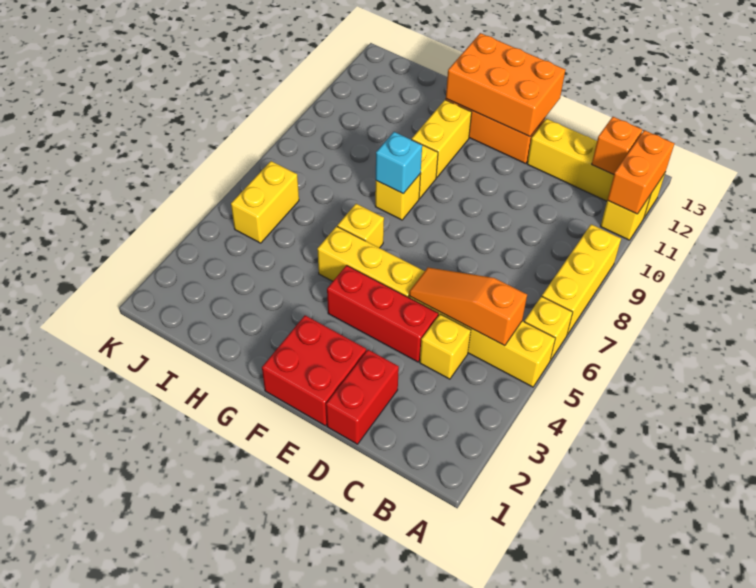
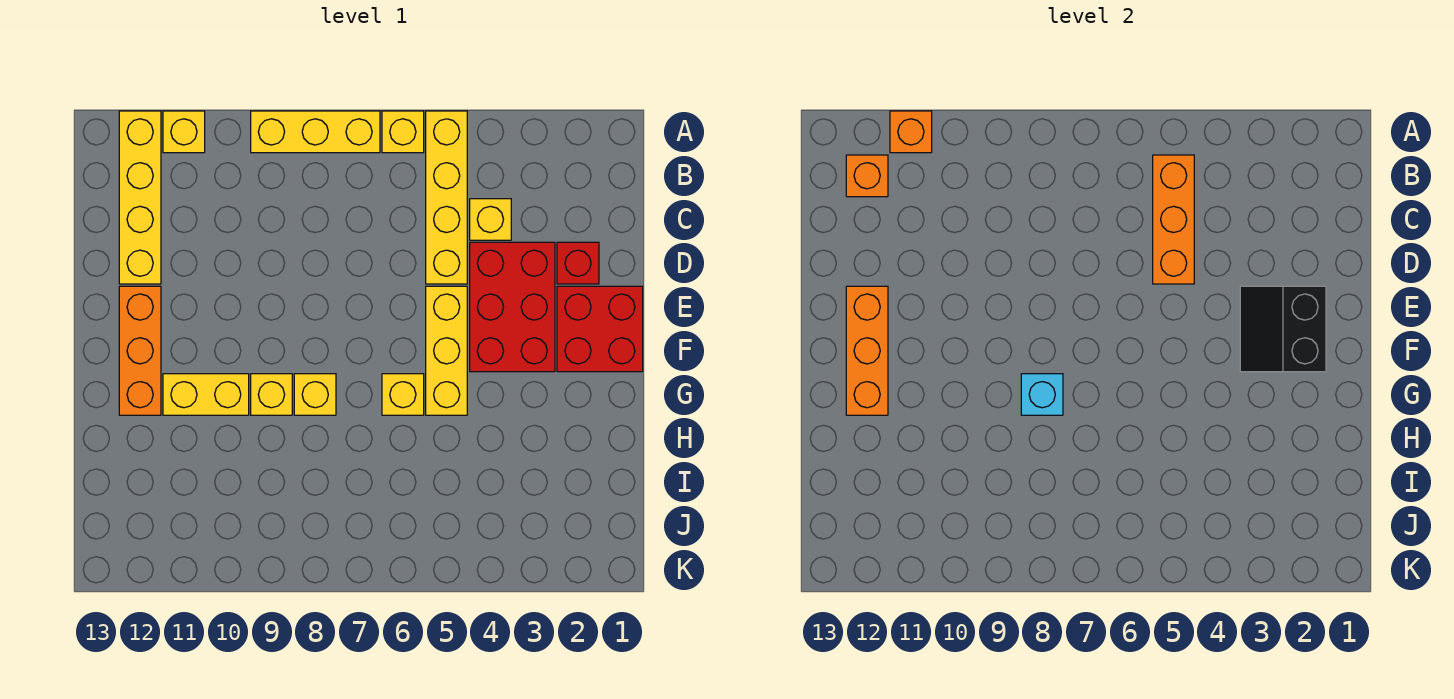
orange brick A11:A12 level 2 -> orange brick A11 level 2
orange slope B5:D5 level 2 top B -> orange brick B5:D5 level 2
red brick D1:D2 level 1 -> red brick D2 level 1
red brick D4:F4 level 1 -> red brick D3:F4 level 1
none -> black slope E2:F3 level 2 top 2
orange brick E12:G13 level 2 -> orange brick E12:G12 level 2
yellow brick J5:J6 level 1 -> none

